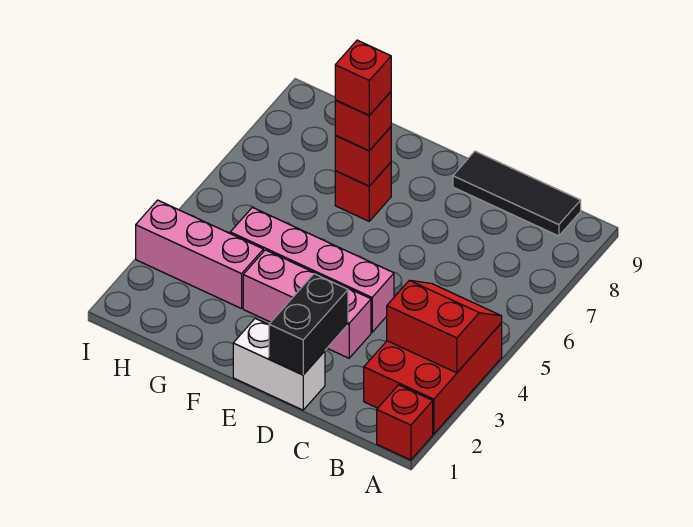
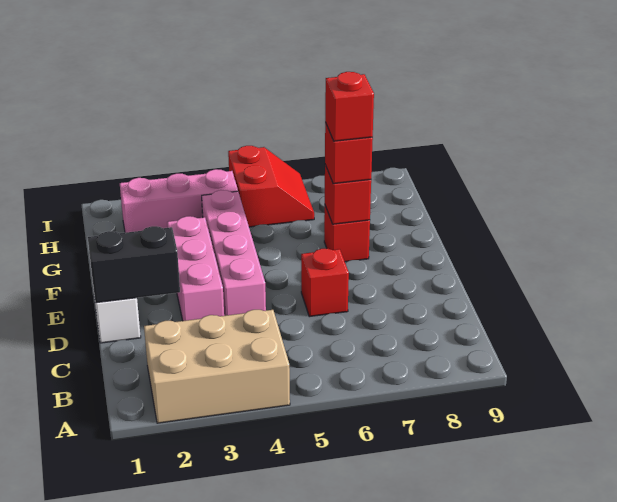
red brick A1 level 1 -> red brick D6 level 1
red brick A2:B4 level 1 -> tan brick A2:B4 level 1
red slope A3:B4 level 2 top 3 -> red slope H5:I6 level 1 top 5
black tile B9:D9 level 1 -> none
pink brick G3:I3 level 1 -> pink brick H2:H4 level 1

